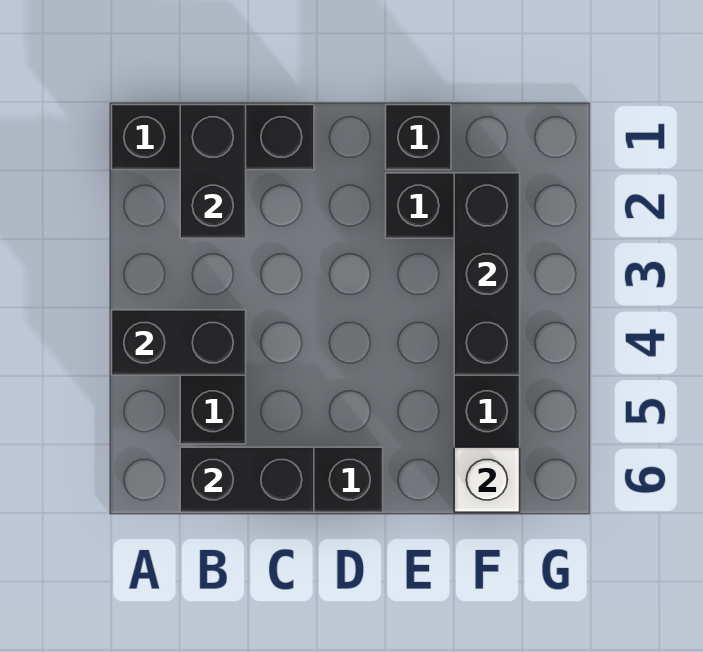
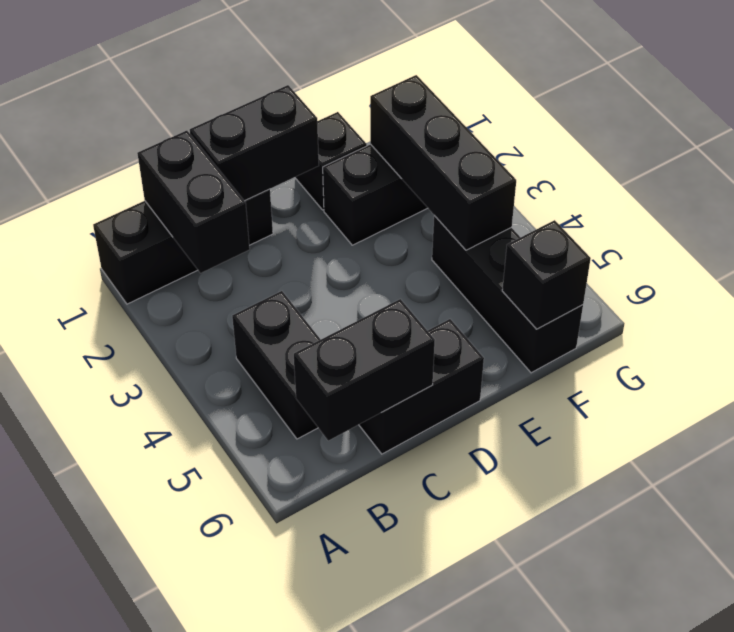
black brick A4:B4 level 2 -> black brick C1:D1 level 2
white brick F6 level 2 -> black brick F6 level 2

